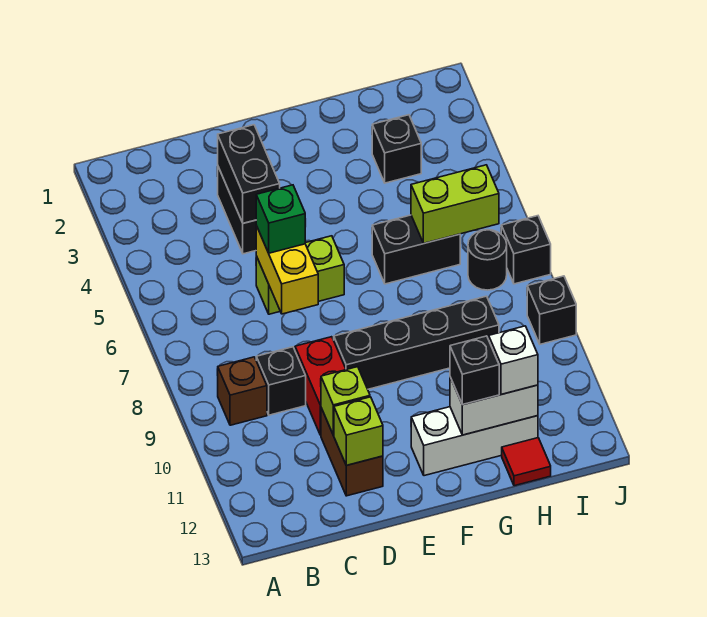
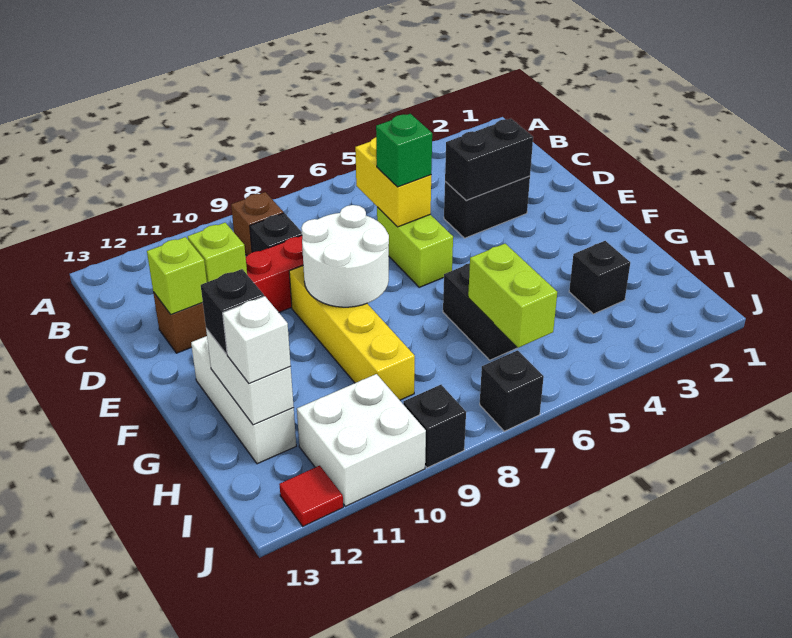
yellow brick D6:D7 level 2 -> yellow brick C6:D6 level 2
none -> white round brick E8:F9 level 2
black brick E9:H9 level 1 -> yellow brick E9:H9 level 1
red tile H13 level 1 -> red tile J12 level 1
black round brick I7 level 1 -> none
none -> white brick I10:J11 level 1

